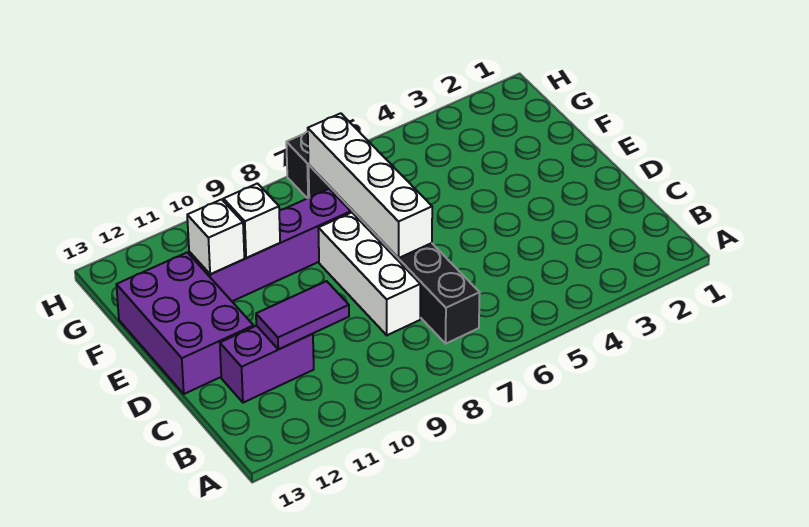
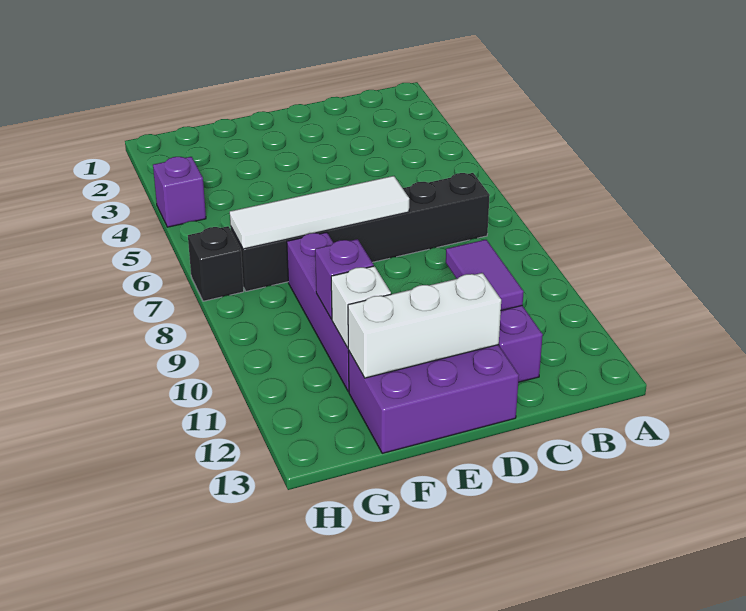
white brick C8:E8 level 1 -> white brick D12:F12 level 2
white brick D7:G7 level 2 -> white tile D7:G7 level 2
white brick F10 level 2 -> purple brick F10 level 2
none -> purple brick H4 level 1

